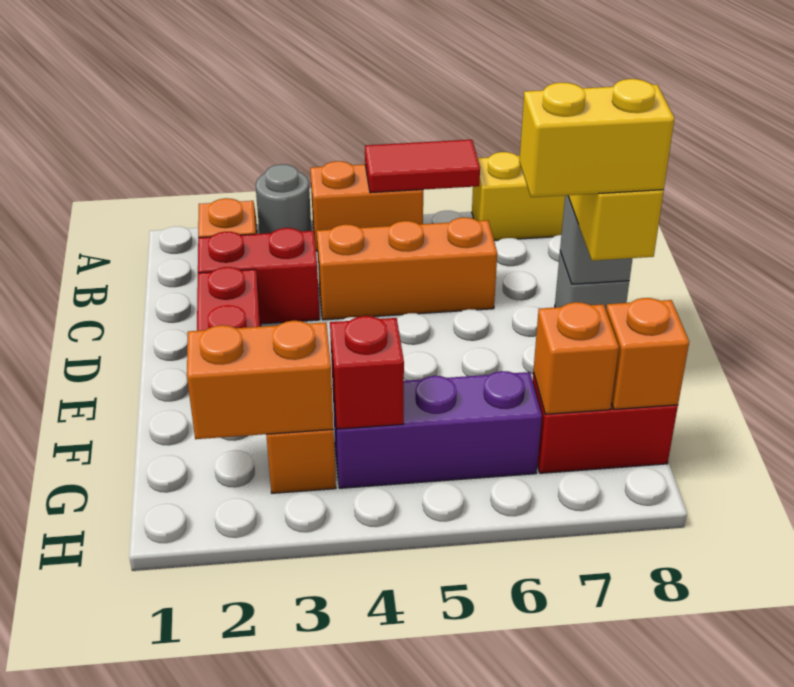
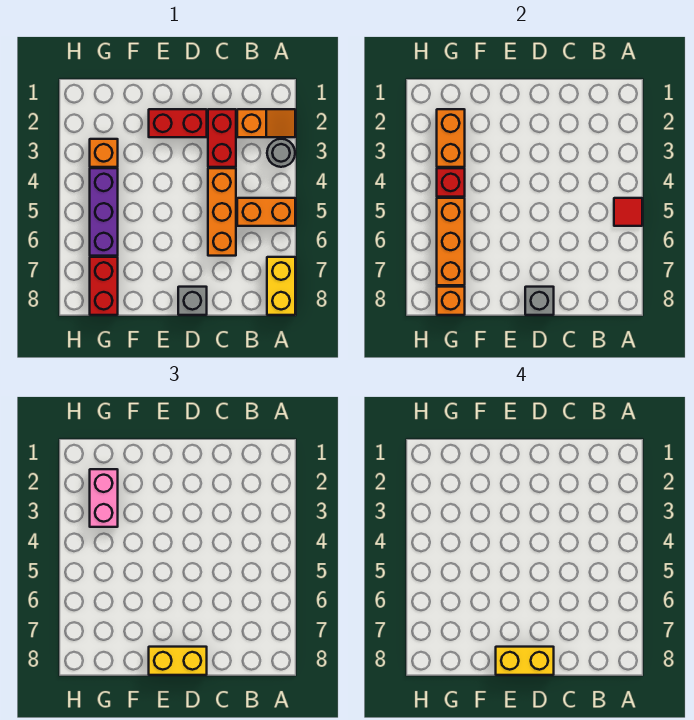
orange brick A4:A5 level 1 -> orange brick A5:B5 level 1
red tile A5:A6 level 2 -> red tile A5 level 2
yellow brick E7:E8 level 4 -> yellow brick D8:E8 level 4
none -> pink brick G2:G3 level 3
orange brick G7 level 2 -> orange brick G5:G7 level 2

